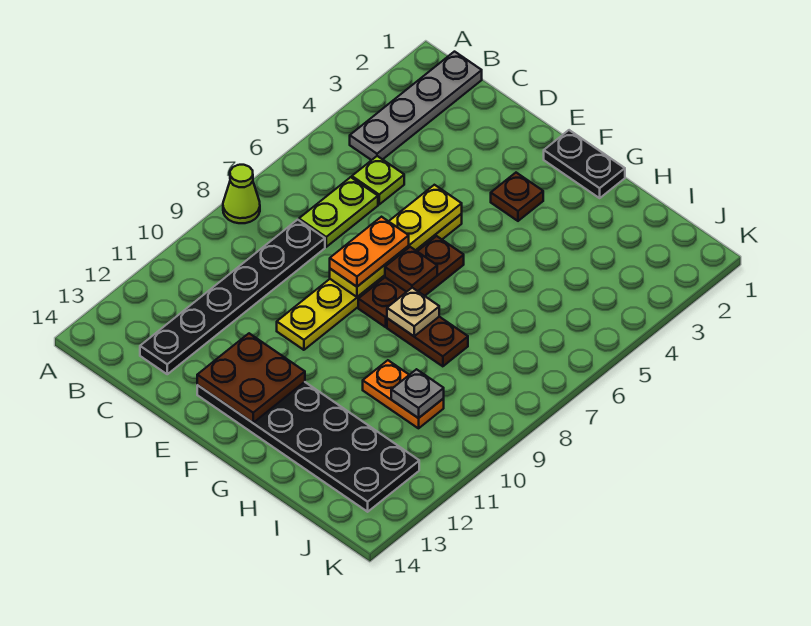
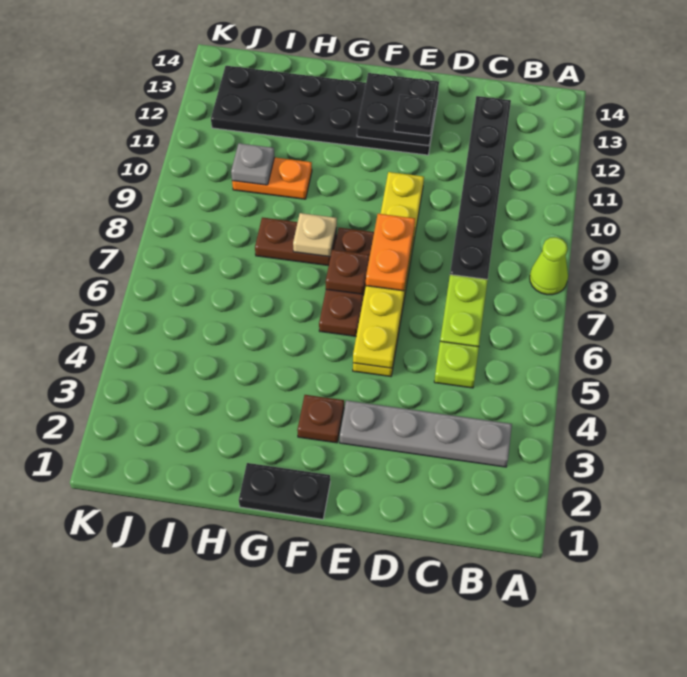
grey plate B1:B4 level 1 -> grey plate B3:E3 level 1
brown plate E12:F13 level 2 -> black plate E12:F13 level 2
none -> black plate E12 level 3

